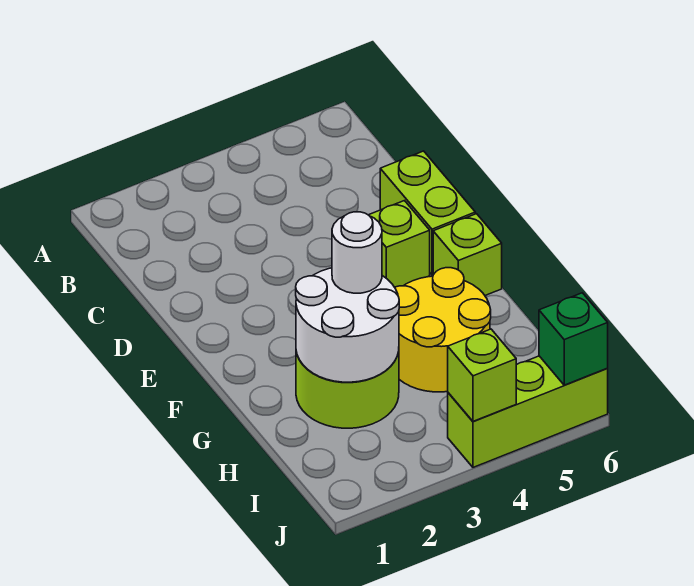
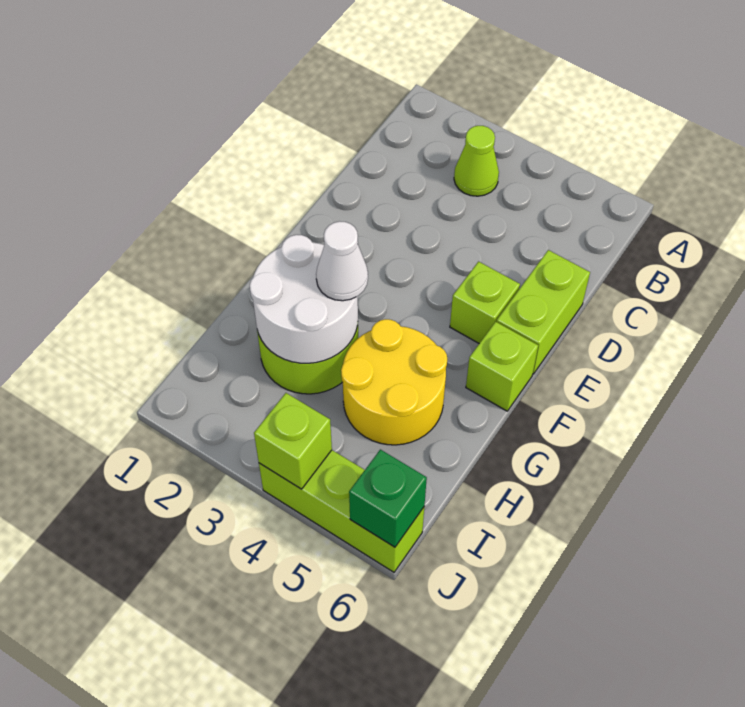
none -> lime cone B3 level 1
white round brick G3 level 3 -> white cone G3 level 3

